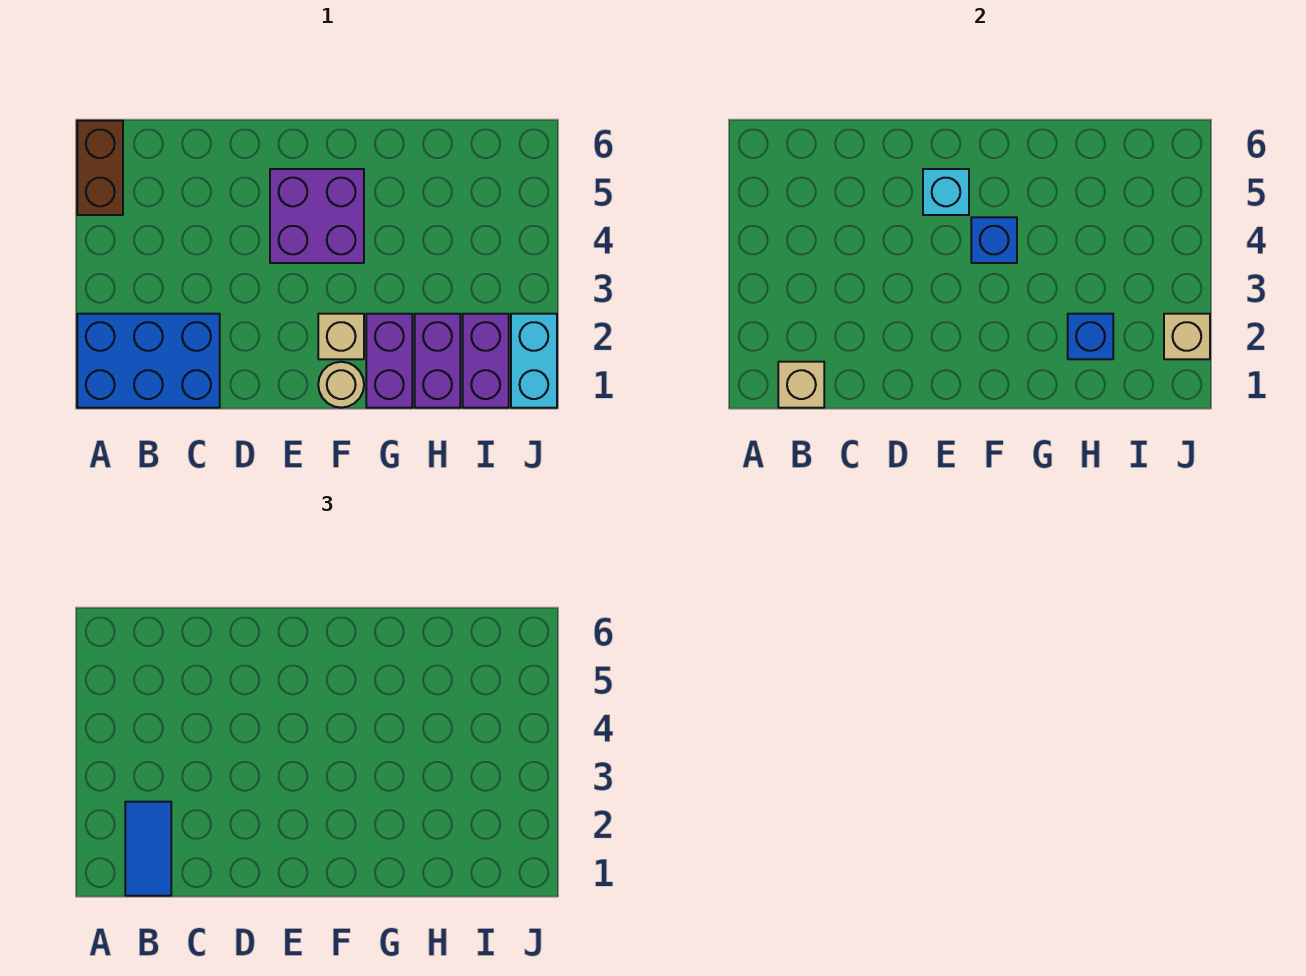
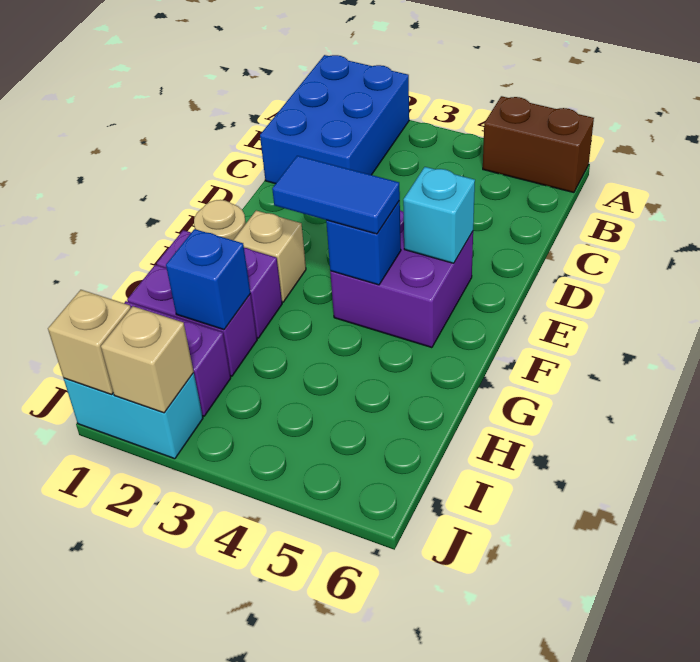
tan brick B1 level 2 -> tan brick J1 level 2
blue tile B1:B2 level 3 -> blue tile F3:F4 level 3

